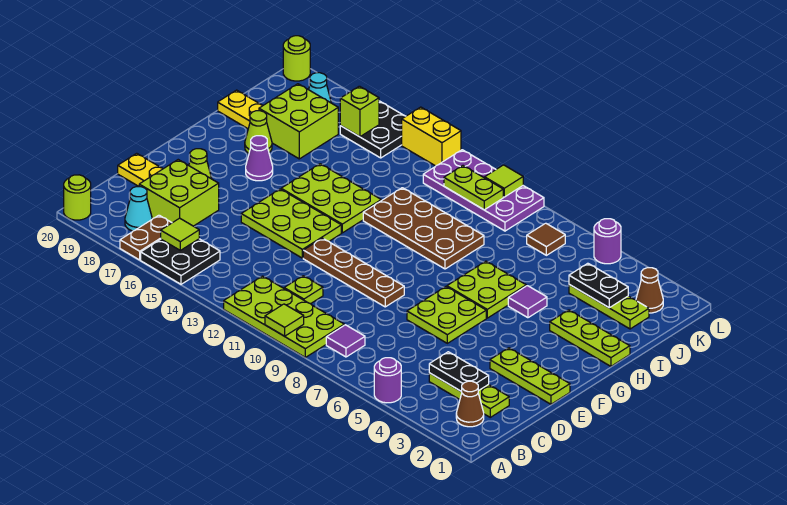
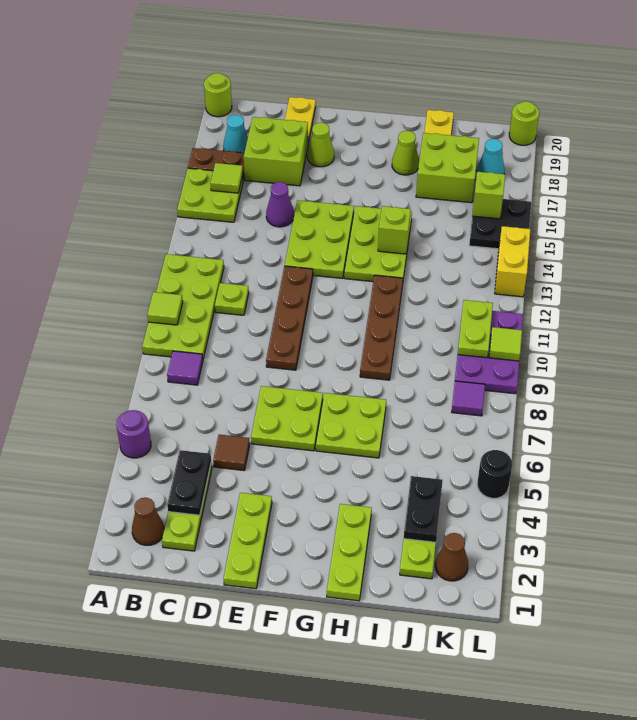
black plate A15:B16 level 1 -> lime plate A15:B16 level 1
purple cone G17 level 1 -> purple cone D15 level 1
purple tile H5 level 1 -> purple tile K8 level 1
brown plate H9:I12 level 1 -> brown plate H9:H12 level 1
none -> lime brick H14 level 2
brown tile K7 level 1 -> brown tile D5 level 1
purple plate K9:L12 level 1 -> purple plate K9:L11 level 1
purple round brick L5 level 1 -> black round brick L5 level 1

